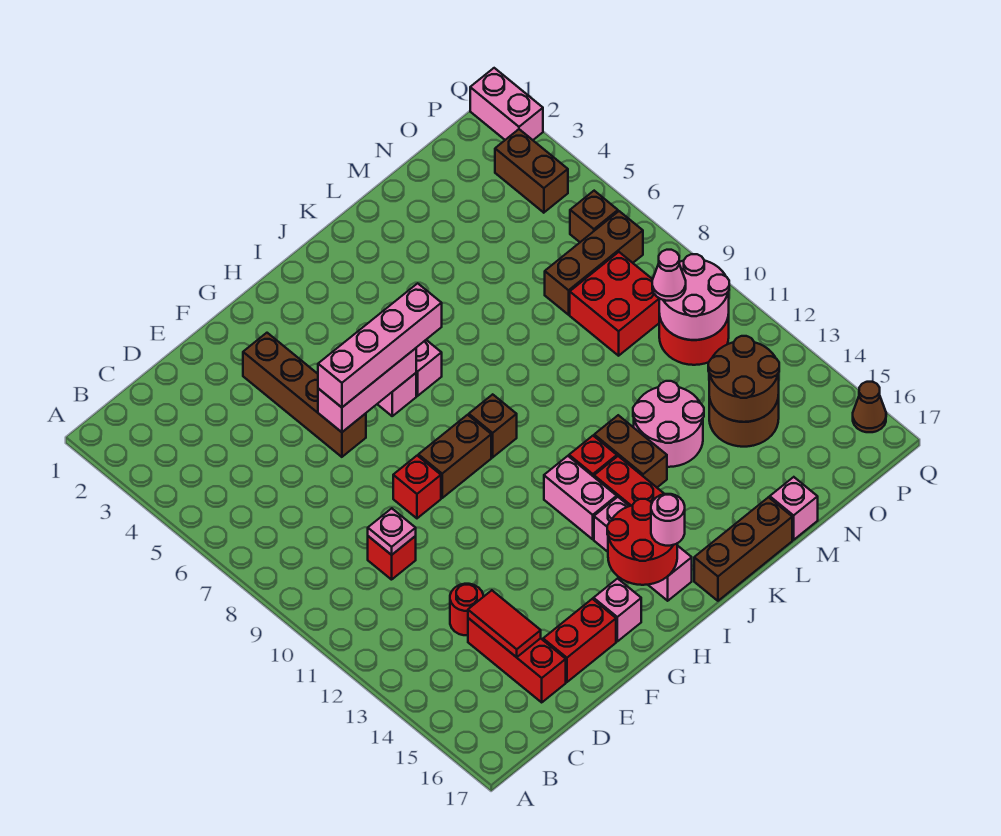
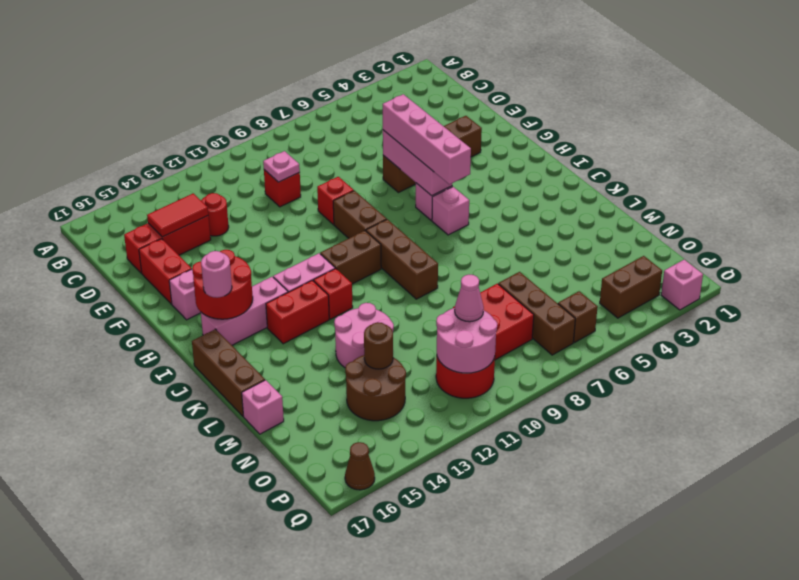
brown brick I9 level 1 -> brown brick I9:K9 level 1
brown brick K12:K13 level 1 -> brown brick I10:I11 level 1
brown round brick N13:O14 level 2 -> brown round brick N13 level 2
pink brick Q1:Q2 level 1 -> pink brick Q2 level 1

